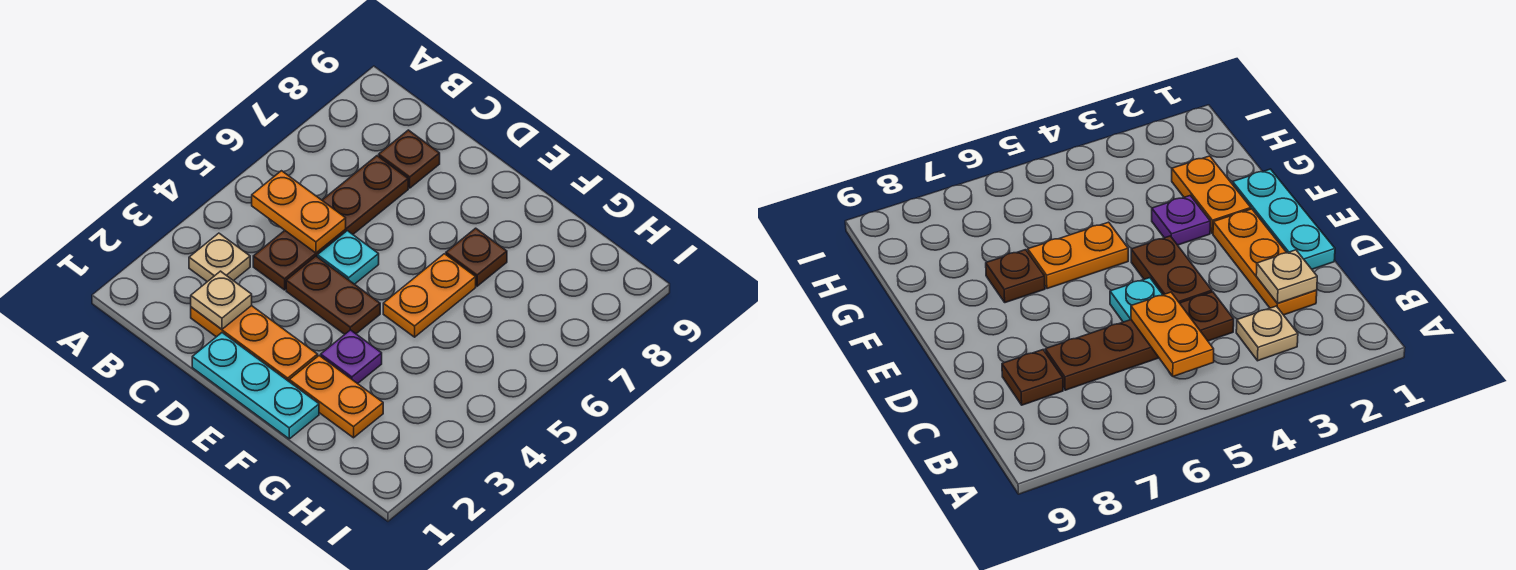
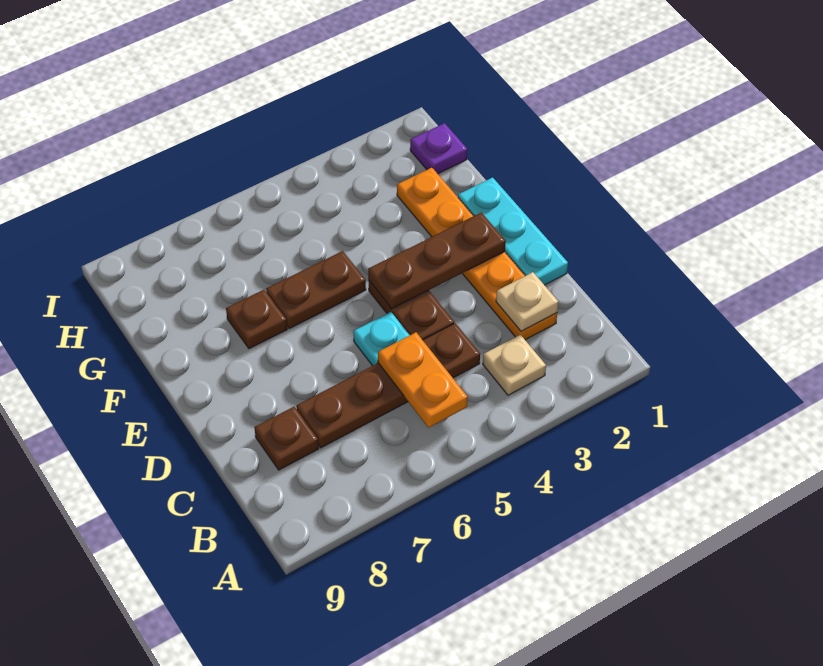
none -> brown plate E2:E4 level 2
purple plate F3 level 1 -> purple plate H1 level 1
orange plate F5:F6 level 1 -> brown plate F5:F6 level 1

